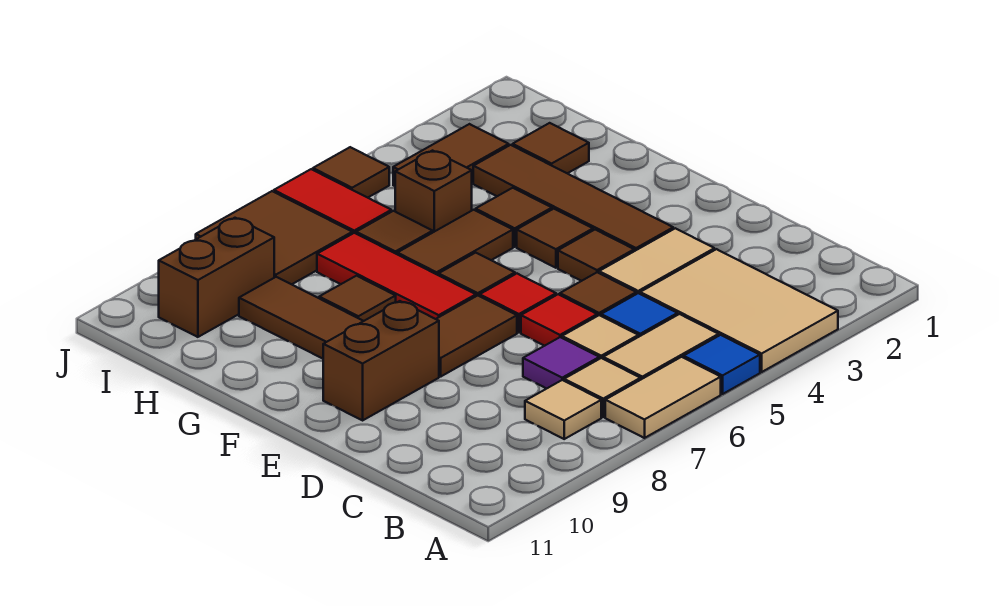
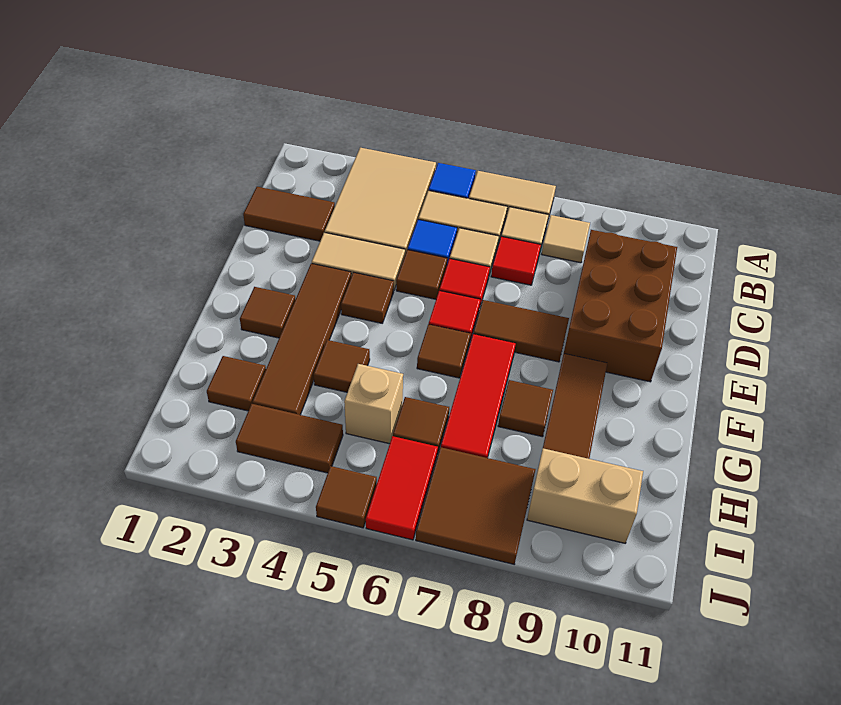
purple tile C7 level 1 -> red tile C7 level 1
brown brick E9:E10 level 1 -> brown brick C9:E10 level 1
brown tile F4 level 1 -> brown tile F2 level 1
brown tile G5:G6 level 1 -> brown tile C1:C2 level 1
brown brick H5 level 1 -> tan brick H5 level 1
brown brick I9:I10 level 1 -> tan brick I9:I10 level 1

